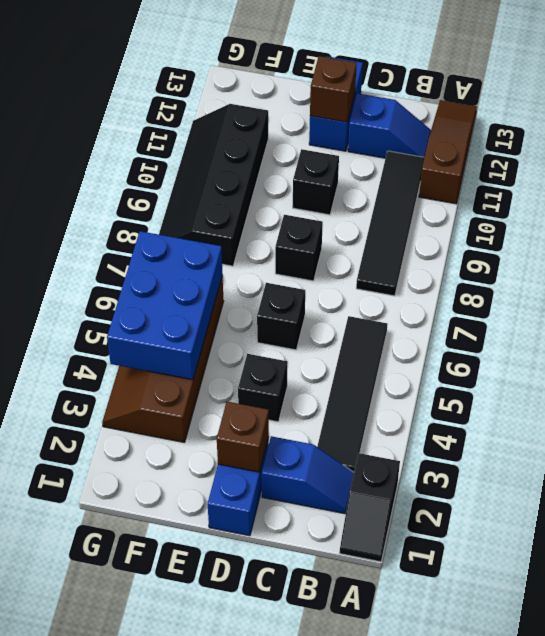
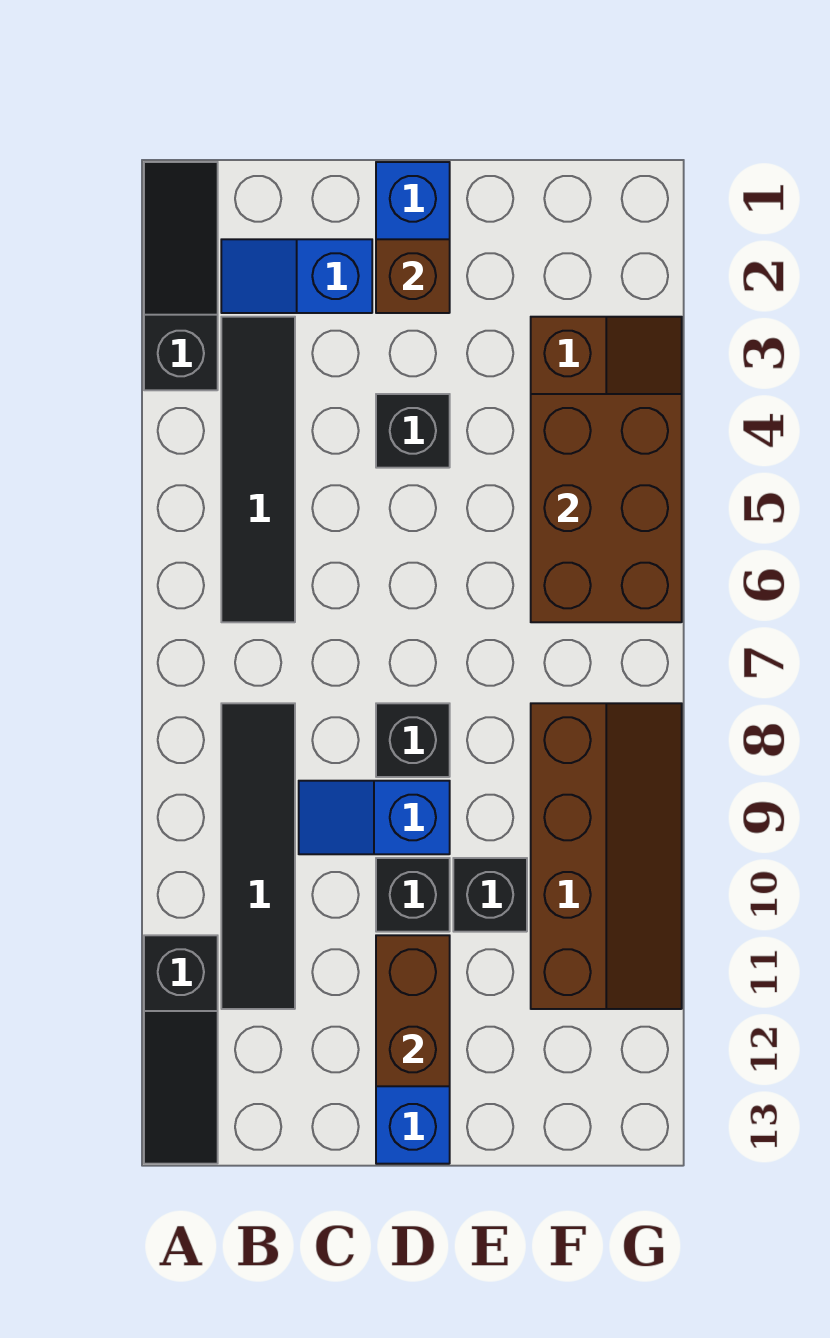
black slope A1:A2 level 1 top 2 -> black slope A1:A3 level 1 top 3
brown slope A11:A13 level 1 top 11 -> black slope A11:A13 level 1 top 11
blue slope B12:C12 level 1 top C -> blue slope C9:D9 level 1 top D
black brick D6 level 1 -> black brick E10 level 1
brown brick D12 level 2 -> brown brick D11:D12 level 2
blue brick F4:G6 level 2 -> brown brick F4:G6 level 2
black slope F8:G11 level 1 top F -> brown slope F8:G11 level 1 top F

